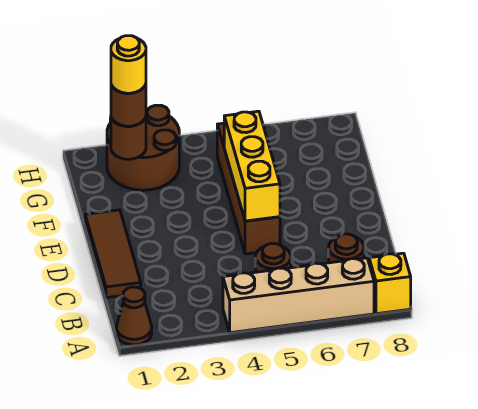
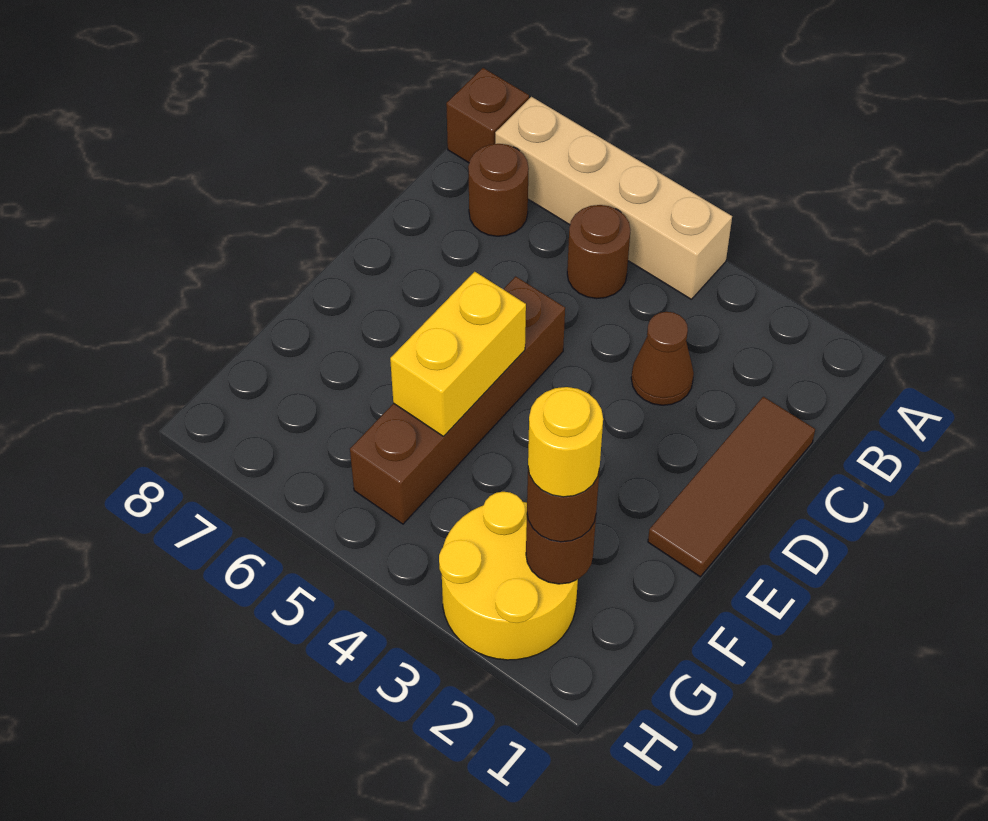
brown cone A1 level 1 -> brown cone C3 level 1
yellow brick A8 level 1 -> brown brick A8 level 1
yellow brick D5:F5 level 2 -> yellow brick E5:F5 level 2
brown round brick G2:H3 level 1 -> yellow round brick G2:H3 level 1

